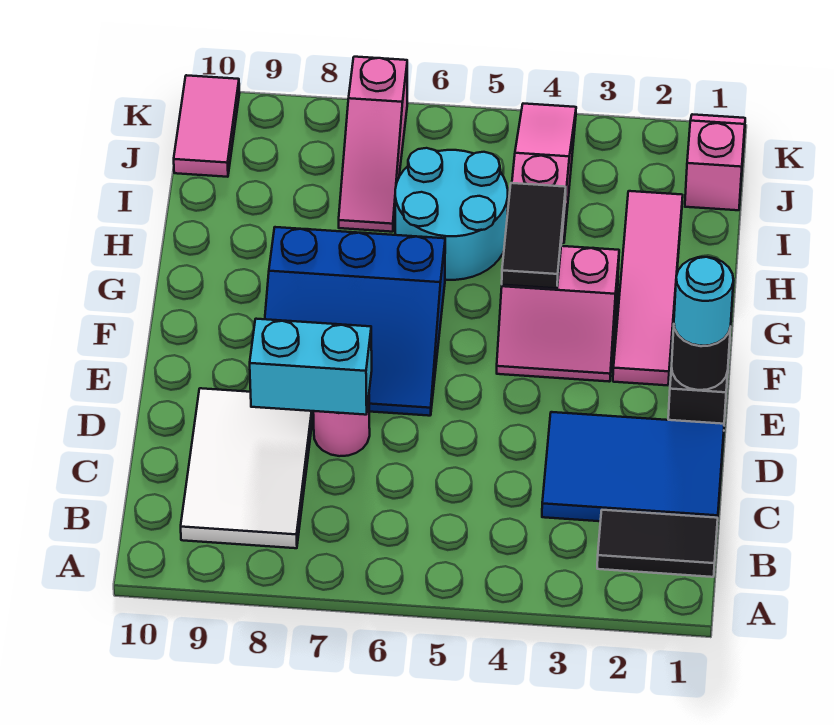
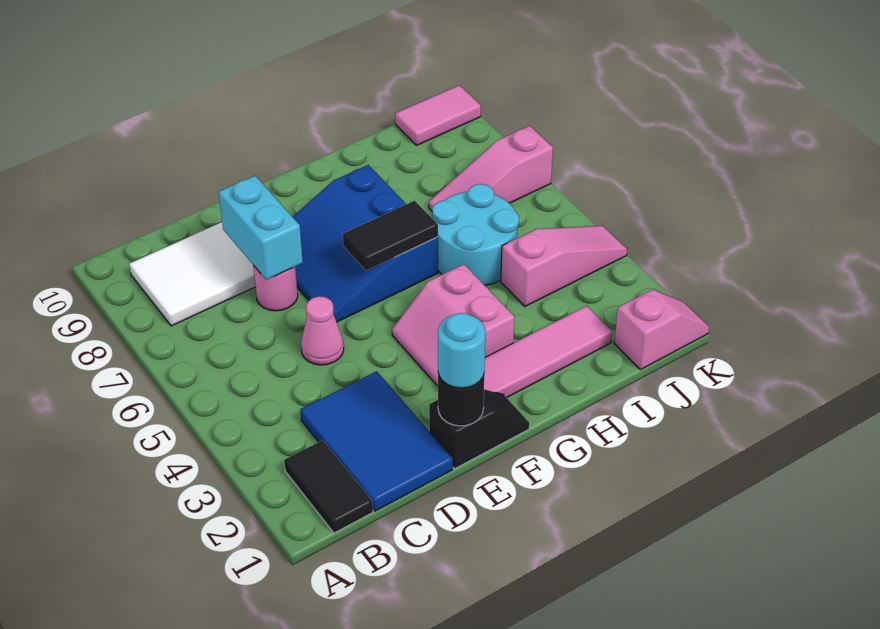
none -> pink cone D5 level 1
black tile G4:H4 level 2 -> black tile F6:G6 level 2

